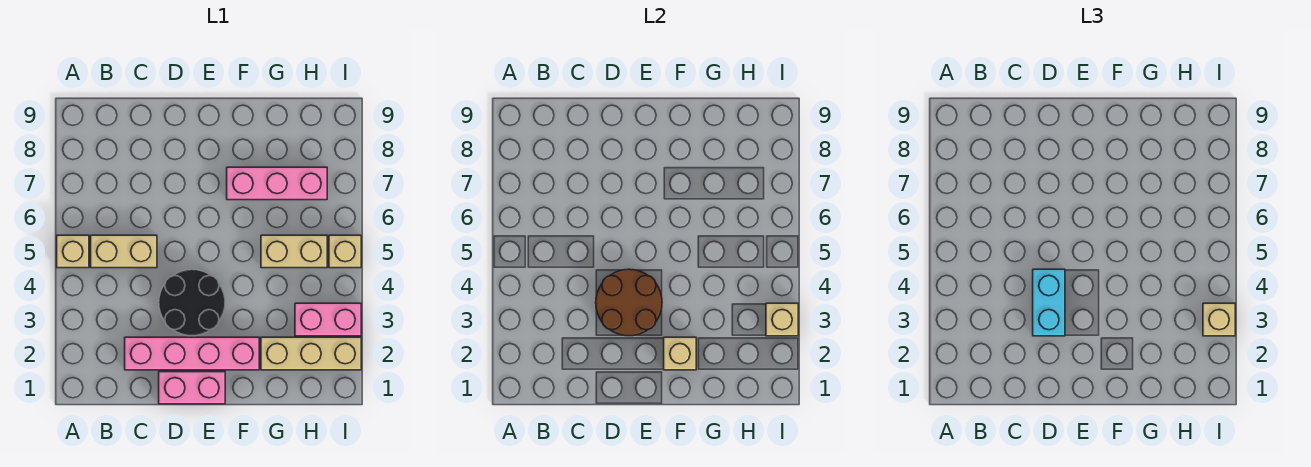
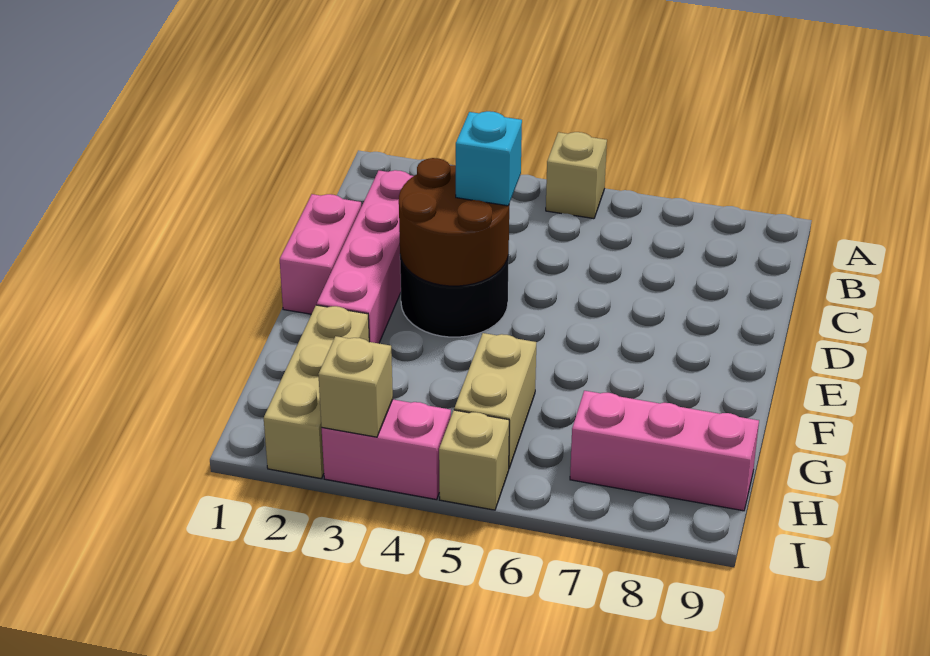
tan brick B5:C5 level 1 -> none
cyan brick D3:D4 level 3 -> cyan brick D4 level 3
tan brick F2 level 2 -> none
pink brick F7:H7 level 1 -> pink brick H7:H9 level 1
pink brick H3:I3 level 1 -> pink brick I3:I4 level 1
tan brick I3 level 3 -> none

